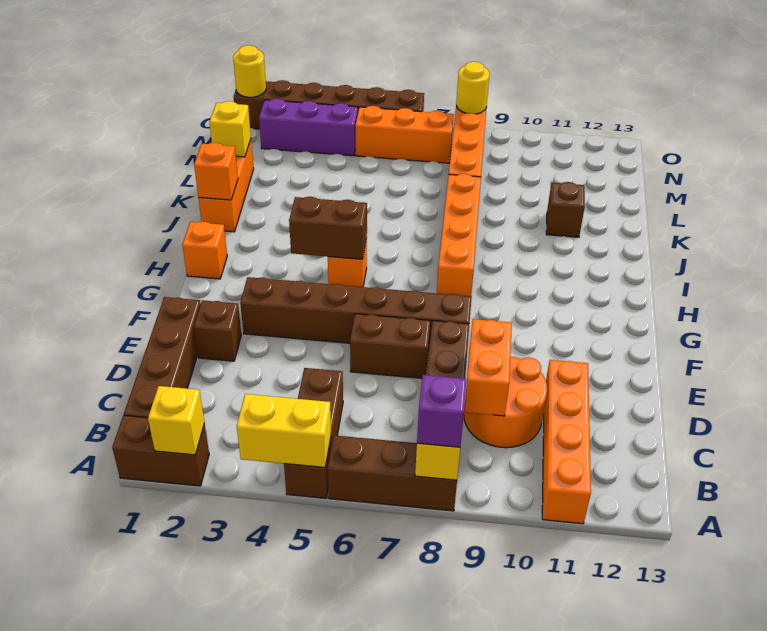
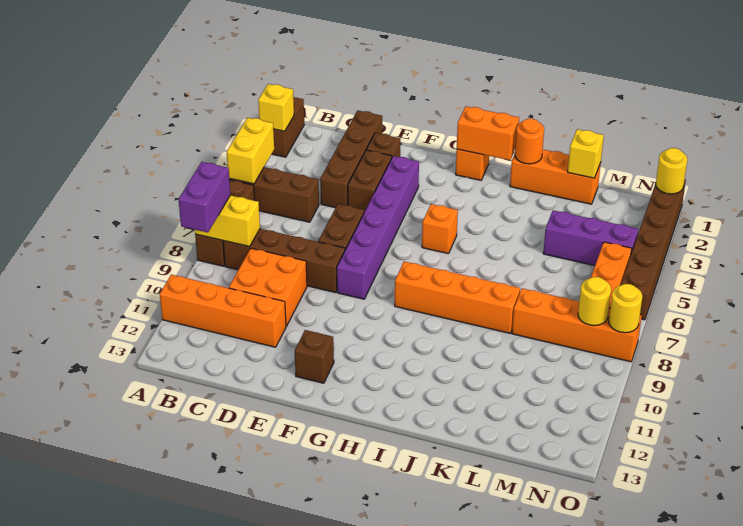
purple brick A8 level 3 -> purple brick A8:A9 level 3
brown brick B1:E1 level 1 -> brown brick D1:D4 level 1
orange round brick C9:D10 level 1 -> orange brick C9:D10 level 1
orange brick C9:D9 level 2 -> orange brick H1:I1 level 2
brown brick F3:F8 level 1 -> purple brick F3:F8 level 1
brown brick H4:H5 level 2 -> brown brick E3:E4 level 1
orange brick J1 level 2 -> orange round brick J1 level 2
brown brick K11 level 1 -> brown brick F12 level 1
purple brick N2:N4 level 1 -> purple brick L4:N4 level 1
none -> yellow round brick N8 level 2

